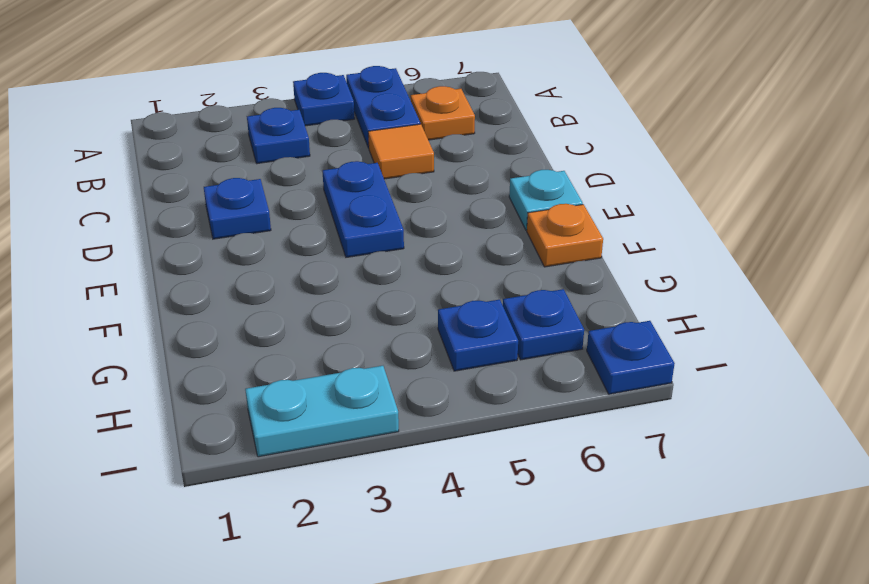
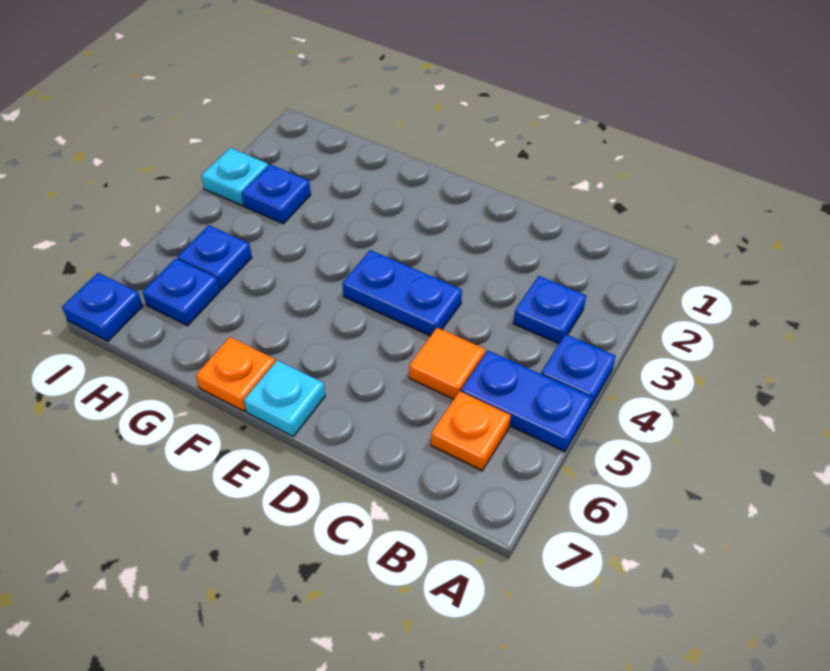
blue plate D2 level 1 -> blue plate H3 level 1
cyan plate I2:I3 level 1 -> cyan plate I3 level 1

